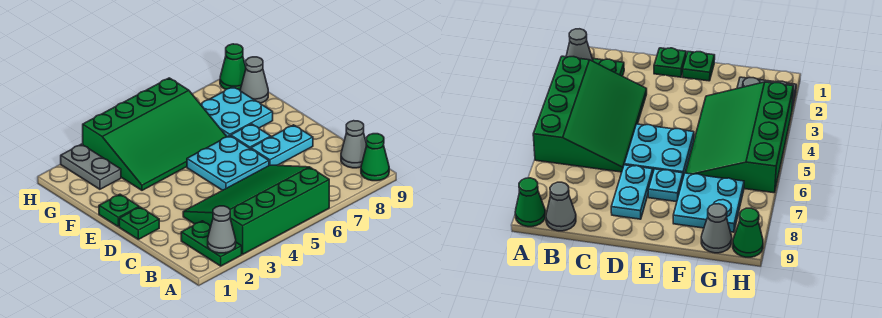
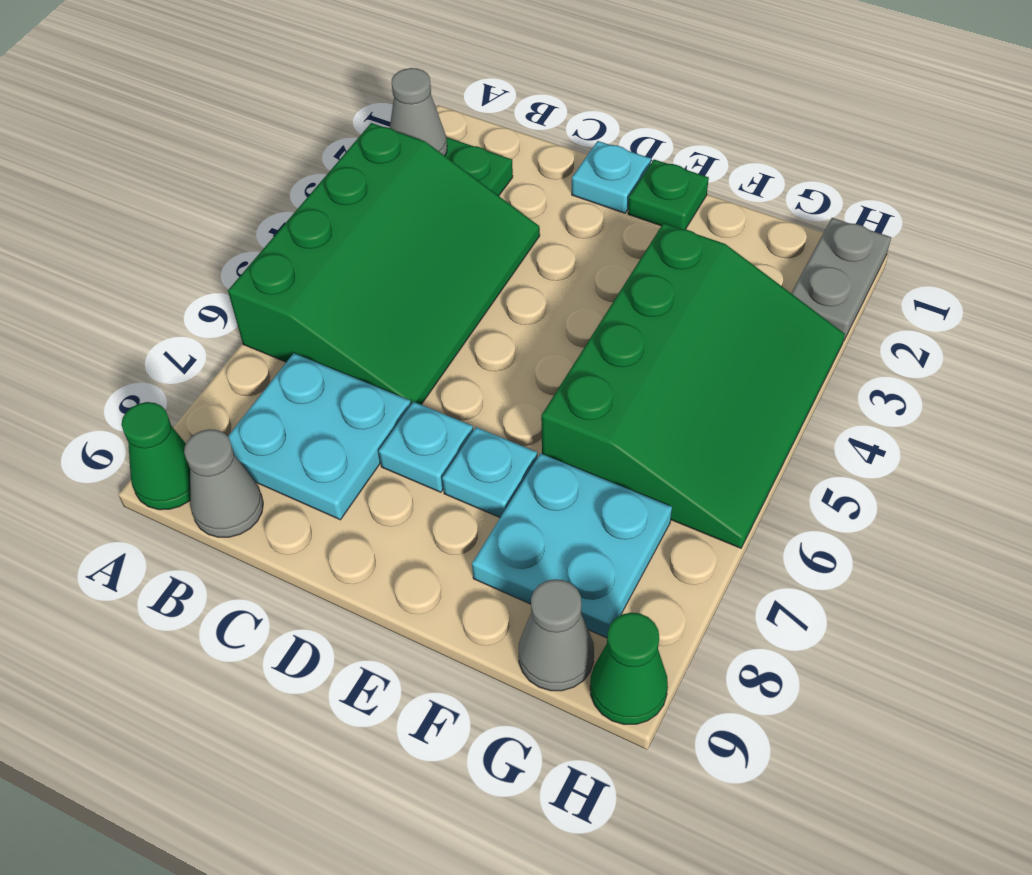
green plate D1 level 1 -> cyan plate D1 level 1
cyan plate D5:E6 level 1 -> cyan plate B7:C8 level 1
cyan plate D7:D8 level 1 -> cyan plate D7 level 1
green slope F3:H6 level 1 top H -> green slope F3:H6 level 1 top F
grey plate G2:H2 level 1 -> grey plate H1:H2 level 1

